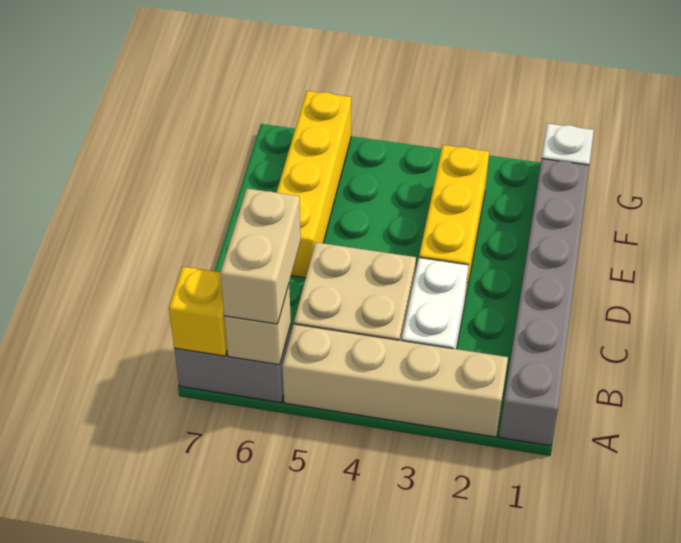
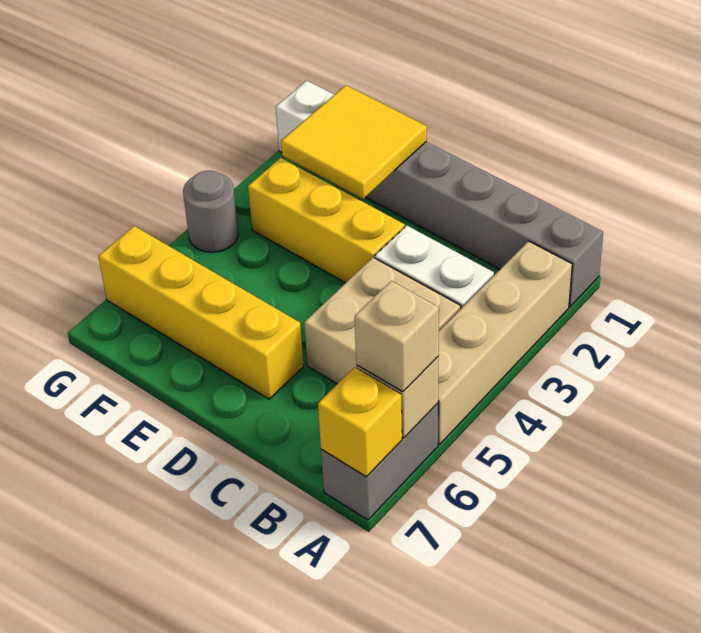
tan brick A6:B6 level 3 -> tan brick A6 level 3
none -> yellow tile E1:F2 level 2
none -> grey round brick G4 level 1

